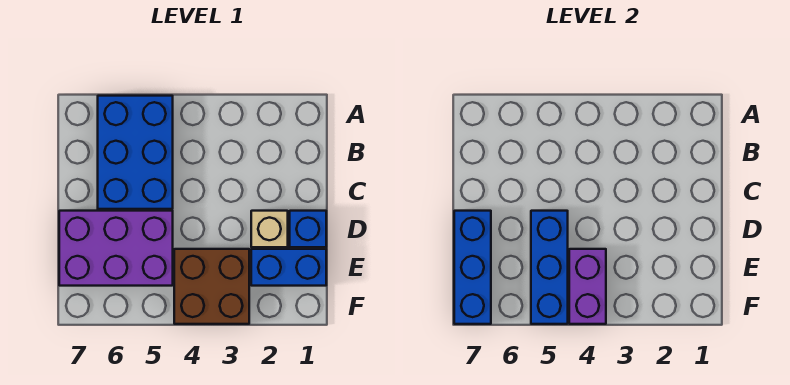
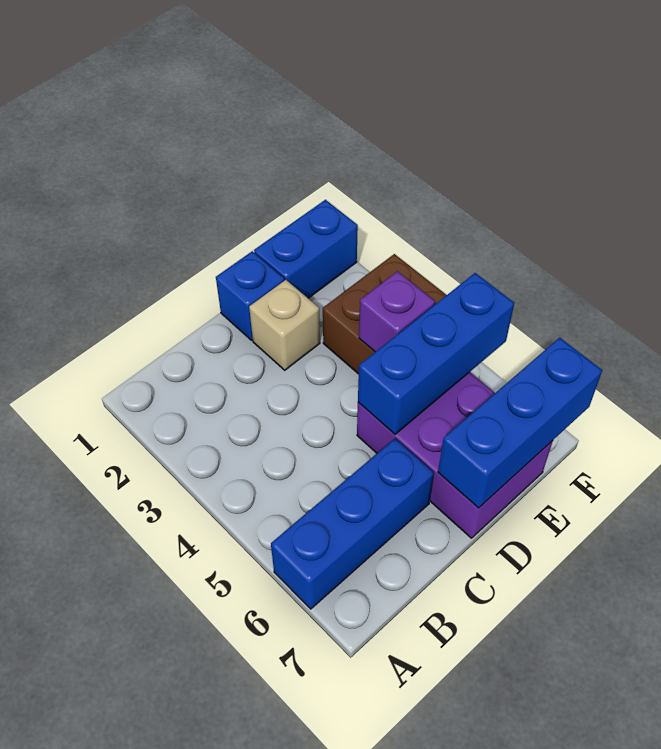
blue brick A5:C6 level 1 -> blue brick A6:C6 level 1
blue brick E1:E2 level 1 -> blue brick E1:F1 level 1
purple brick E4:F4 level 2 -> purple brick E4 level 2

